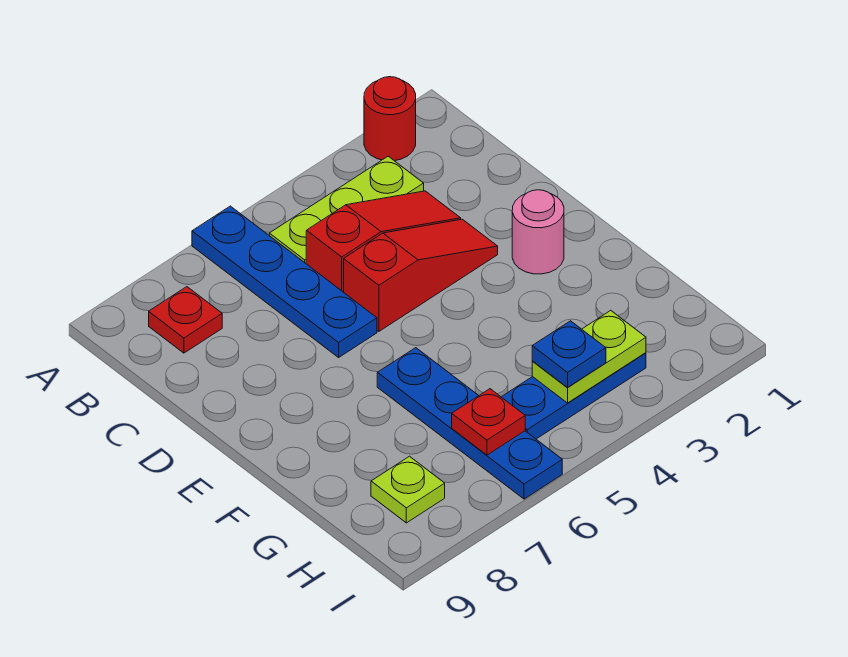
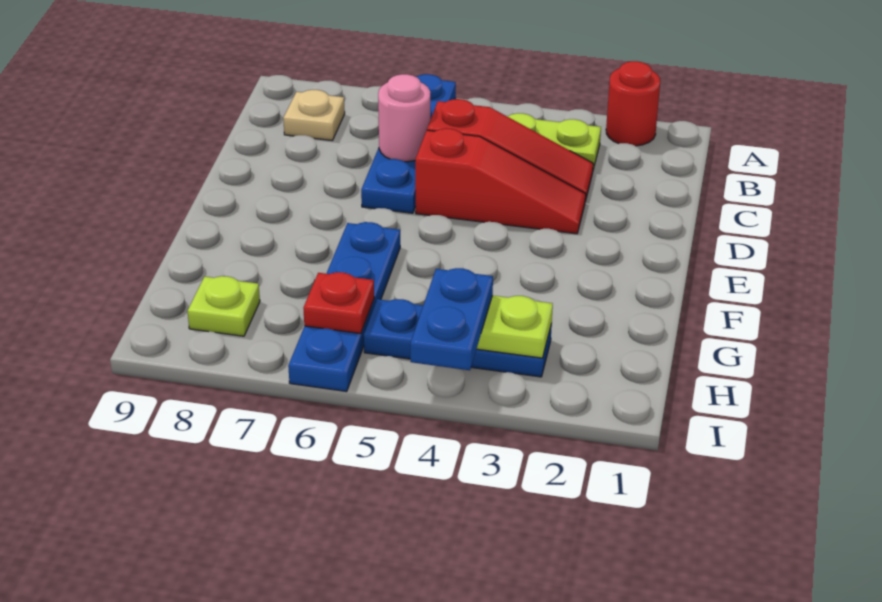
red plate B8 level 1 -> tan plate B8 level 1
pink round brick E2 level 1 -> pink round brick C6 level 2
blue plate H4 level 3 -> blue plate H4:I4 level 3

